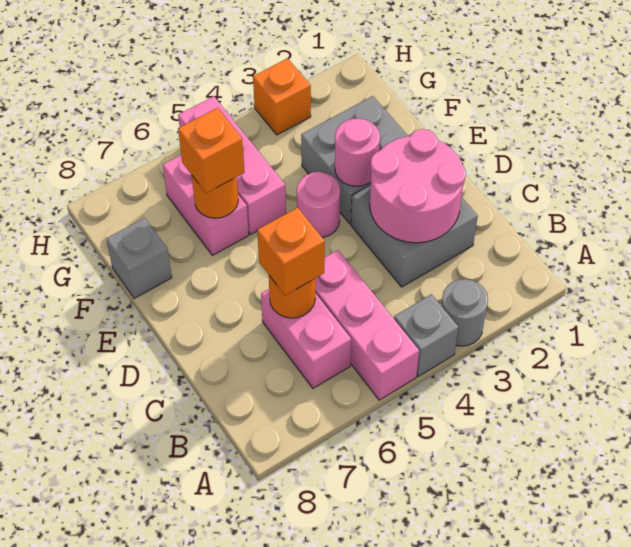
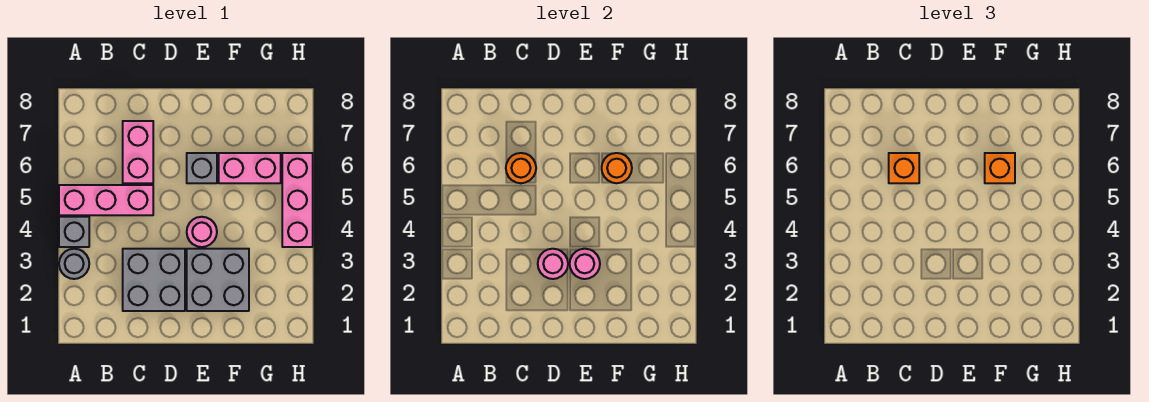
pink brick B6:C6 level 1 -> pink brick C6:C7 level 1
pink round brick C2:D3 level 2 -> pink round brick D3 level 2
pink brick F5:H5 level 1 -> pink brick H4:H6 level 1
grey brick F8 level 1 -> grey brick E6 level 1
orange brick H3 level 1 -> none

